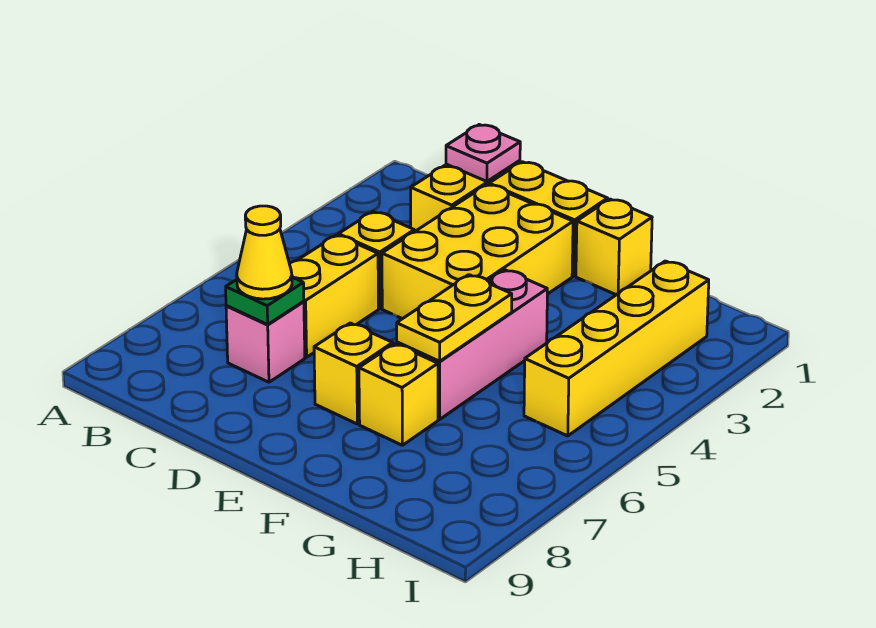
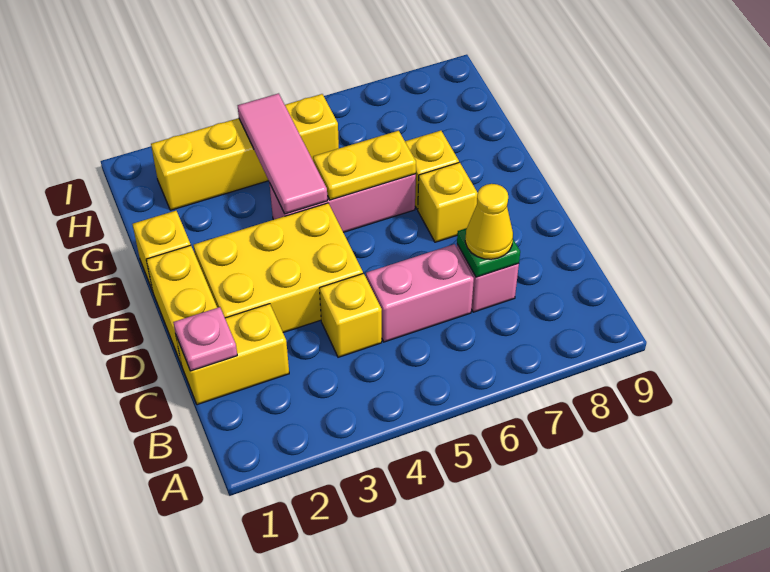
yellow brick C5:C6 level 1 -> pink brick C5:C6 level 1
none -> pink tile F4:H4 level 2

